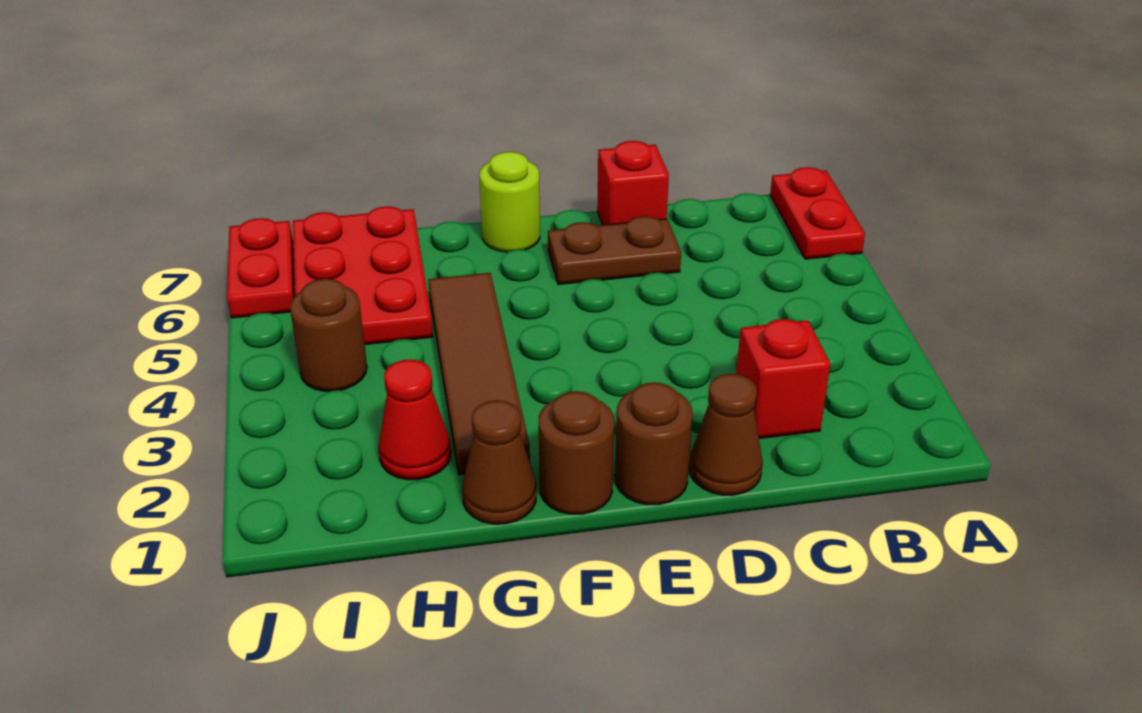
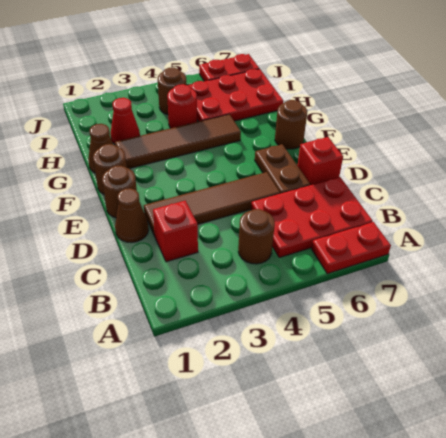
none -> brown round brick B4 level 1
none -> red plate B5:C7 level 1
none -> brown tile D2:D5 level 1
lime round brick F7 level 1 -> brown round brick F7 level 1
none -> red round brick H4 level 1

